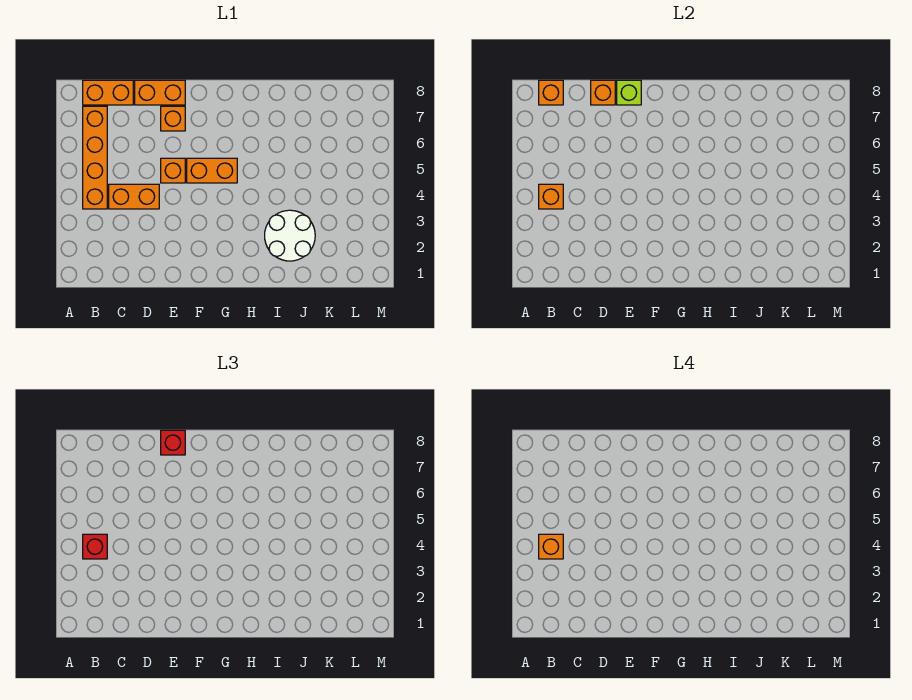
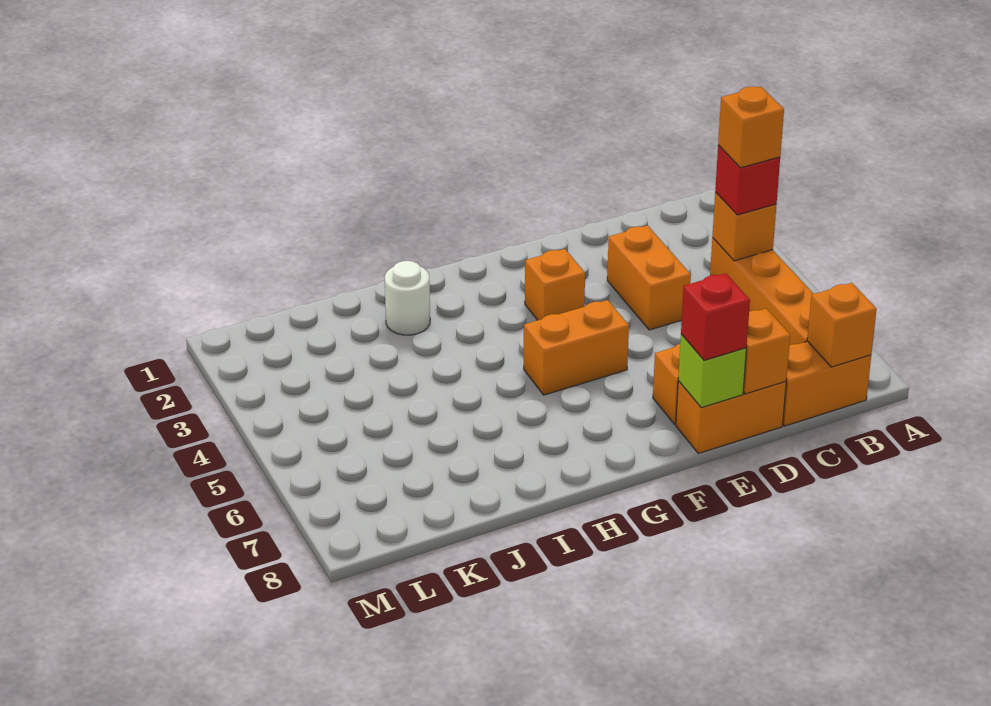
orange brick C4:D4 level 1 -> orange brick D3:D4 level 1
orange brick E5 level 1 -> orange brick F3 level 1
white round brick I2:J3 level 1 -> white round brick I2 level 1

